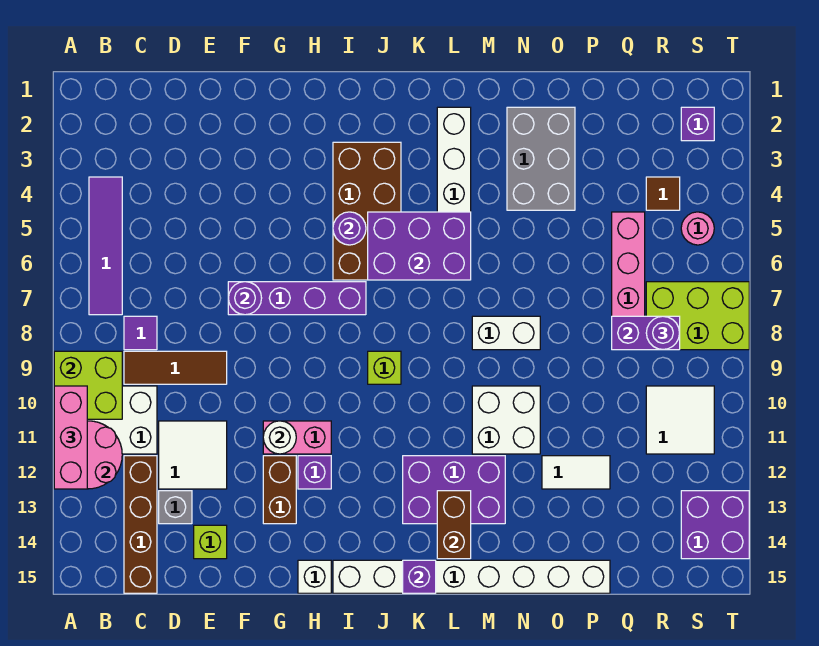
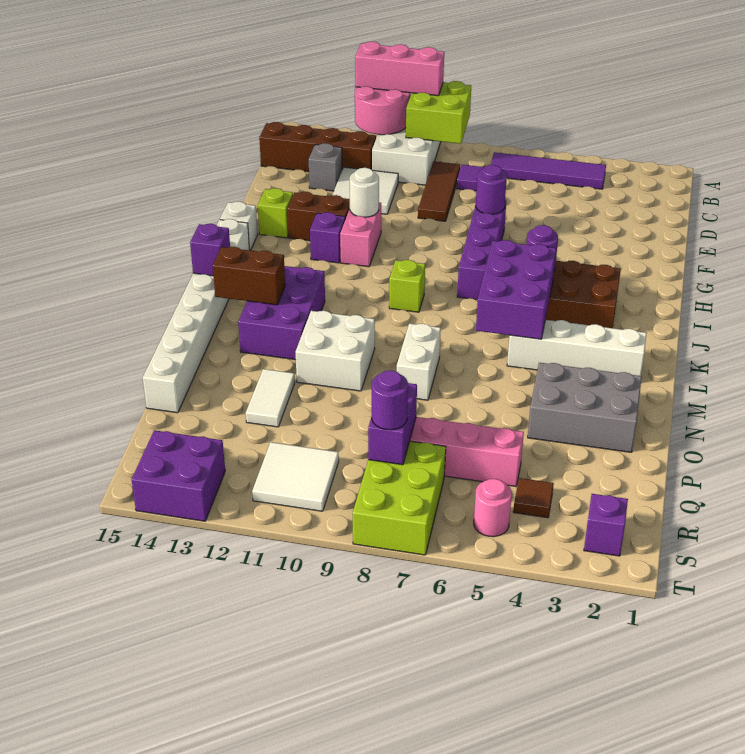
lime brick E14 level 1 -> lime brick G14 level 1

